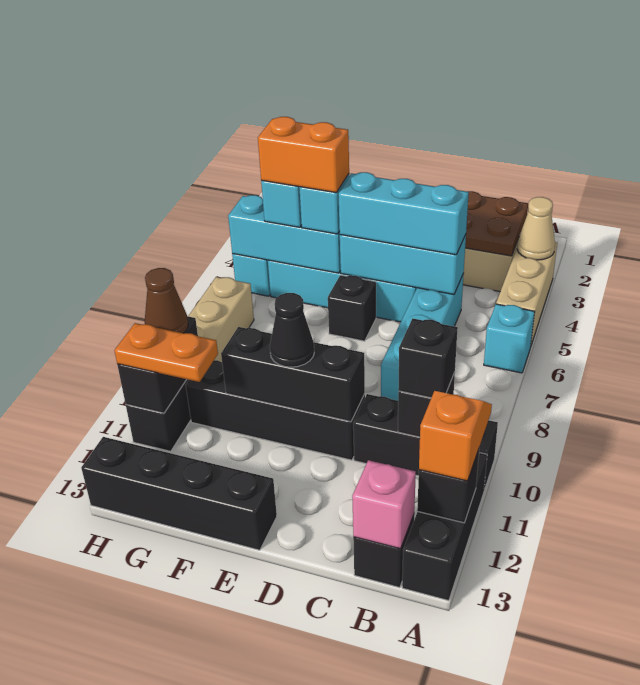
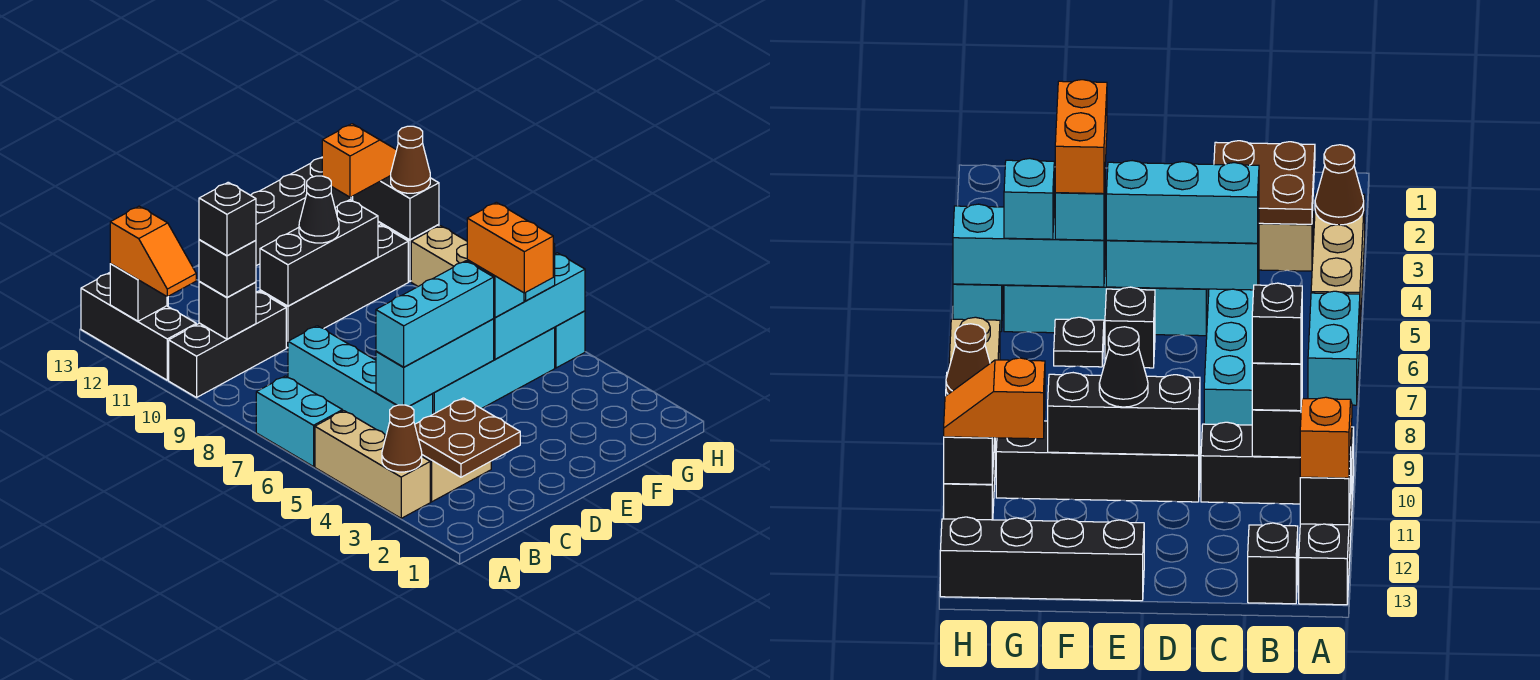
tan cone A3 level 2 -> brown cone A3 level 2
cyan brick A6 level 1 -> cyan brick A6:A7 level 1
none -> black brick B10 level 4
pink brick B13 level 2 -> none
orange brick F5:G5 level 4 -> orange brick F4:F5 level 4
none -> black plate F6 level 1
orange plate G11:H11 level 3 -> orange slope G11:H11 level 3 top G

